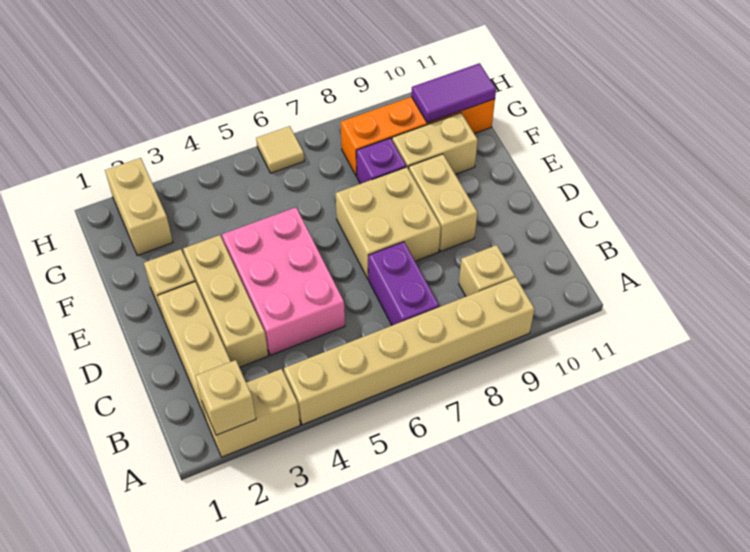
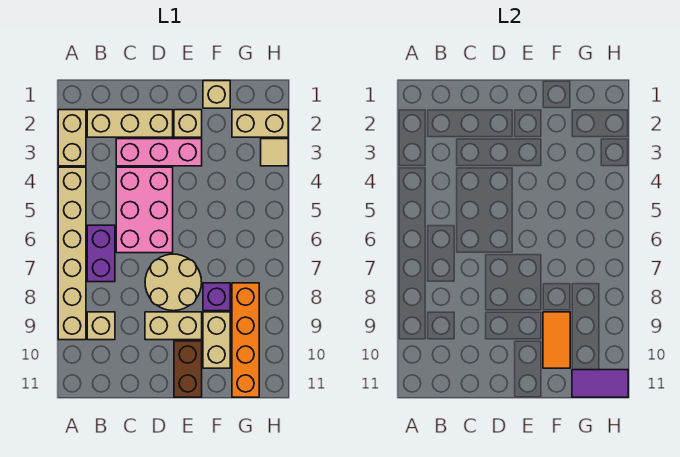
tan brick A2 level 2 -> tan brick F1 level 1
purple brick B7:C7 level 1 -> purple brick B6:B7 level 1
tan brick C3:E3 level 1 -> pink brick C3:E3 level 1
pink brick C4:E5 level 1 -> pink brick C4:D6 level 1
tan brick D7:E8 level 1 -> tan round brick D7:E8 level 1
none -> brown brick E10:E11 level 1
none -> orange tile F9:F10 level 2
purple tile G10:G11 level 2 -> purple tile G11:H11 level 2
tan tile H6 level 1 -> tan tile H3 level 1

